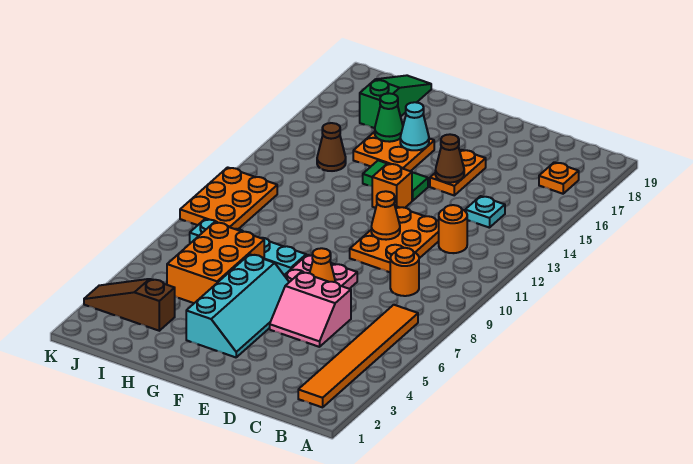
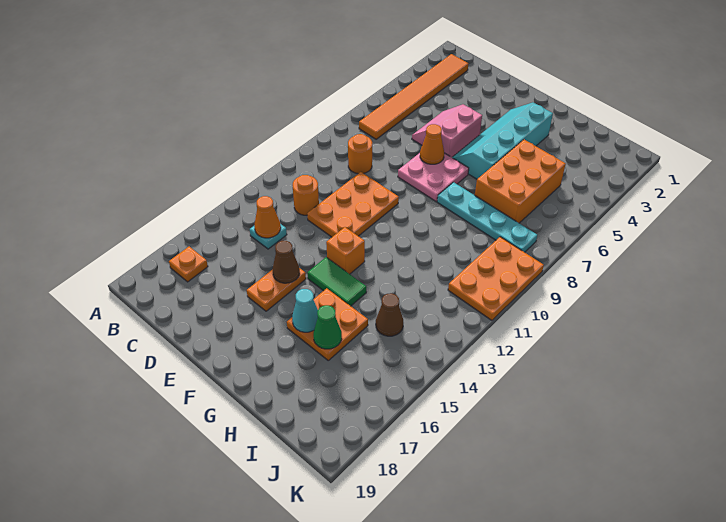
pink slope D5:E6 level 1 top 6 -> pink slope D5:E6 level 1 top E
orange cone E11 level 2 -> orange cone C14 level 2
brown slope I3:K3 level 1 top I -> none
green slope I17:I19 level 1 top 17 -> none

